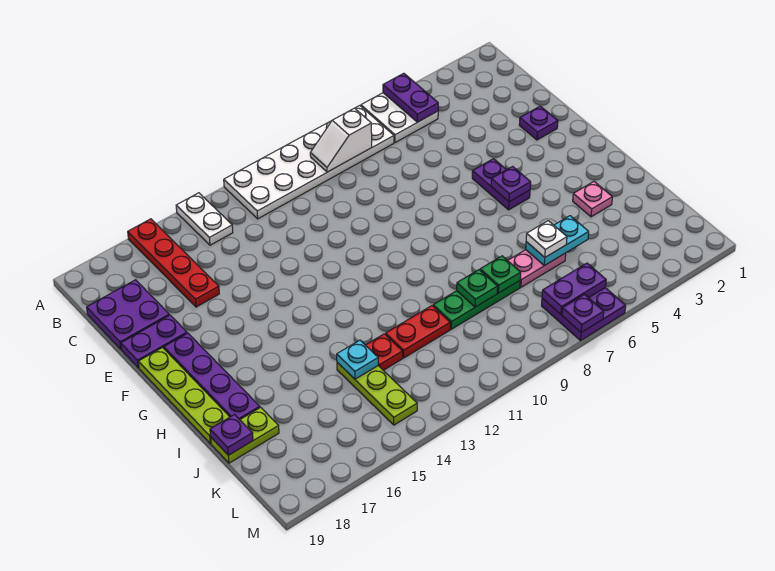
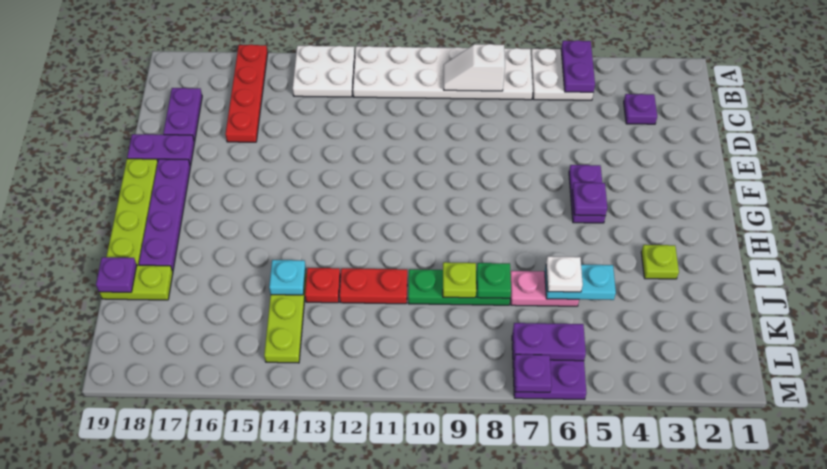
white plate A14:B14 level 1 -> white plate A13:B14 level 1
purple plate C18:D19 level 1 -> purple plate C18:D18 level 1
purple plate E2 level 1 -> purple plate C3 level 1
pink plate I3 level 1 -> lime plate I3 level 1
green plate J9 level 2 -> lime plate J9 level 2

